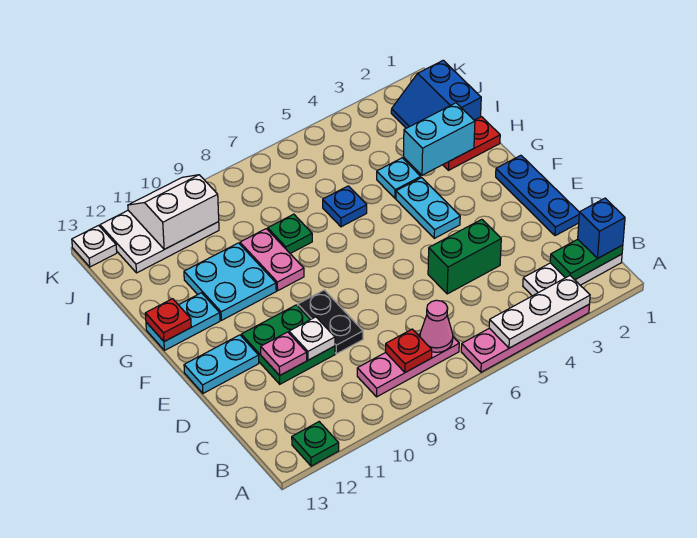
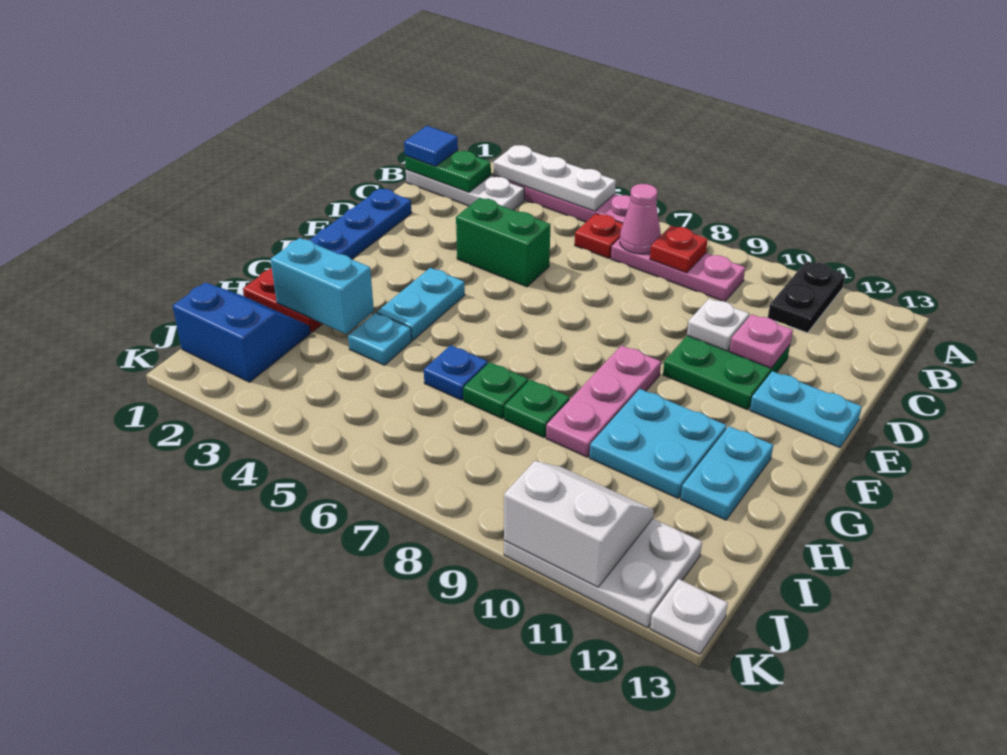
green plate A12 level 1 -> green plate H7 level 1
blue brick B1 level 3 -> blue tile B1 level 3
black plate D9:E9 level 1 -> black plate A11:B11 level 1
pink plate G9:H9 level 1 -> pink plate F9:H9 level 1
cyan plate G12:G13 level 1 -> cyan plate G12:H12 level 1
red plate G13 level 2 -> red plate B6 level 1
blue slope I1:J2 level 1 top 1 -> blue slope I1:J2 level 1 top J
white slope J10:K11 level 2 top J -> white slope J10:K11 level 2 top K

